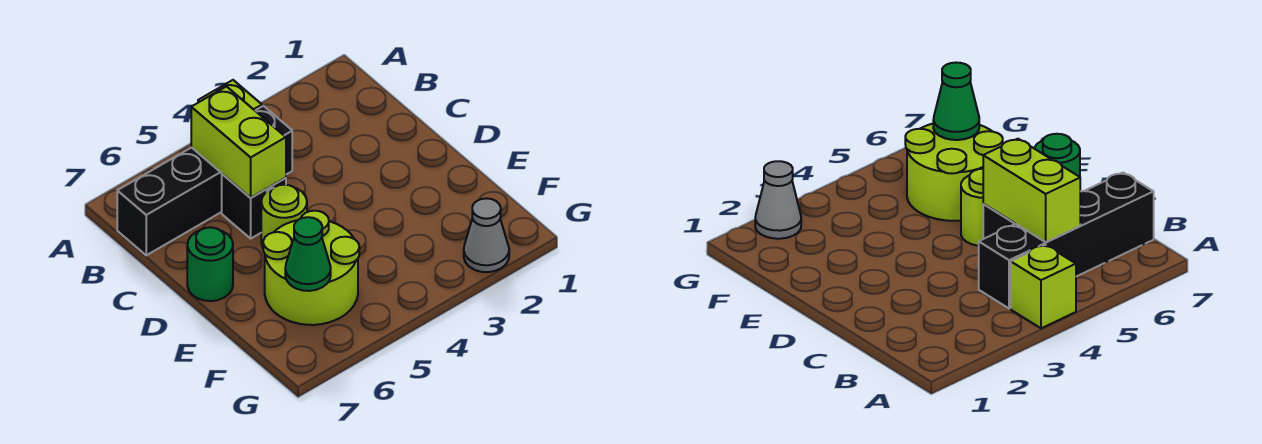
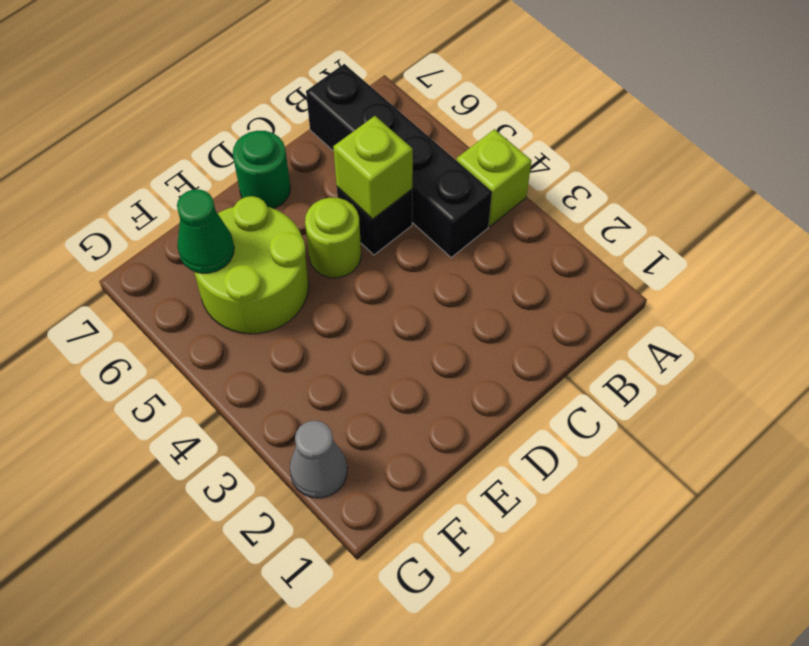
lime brick B5:C5 level 2 -> lime brick C5 level 2

